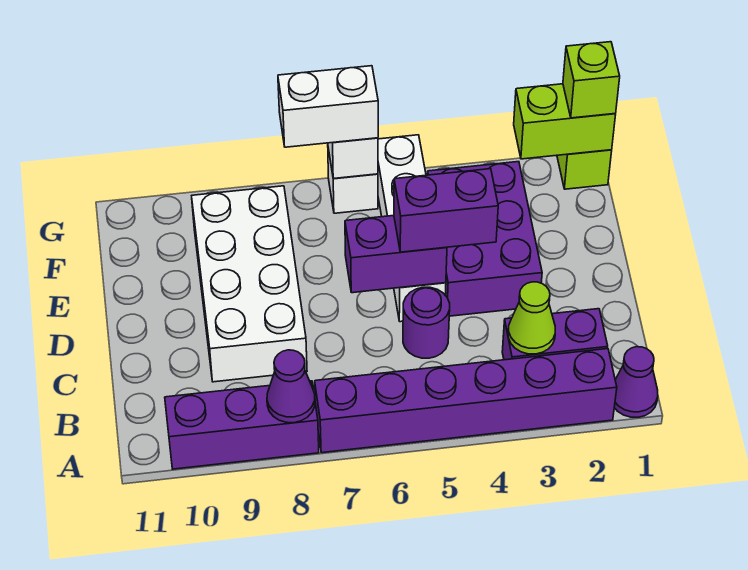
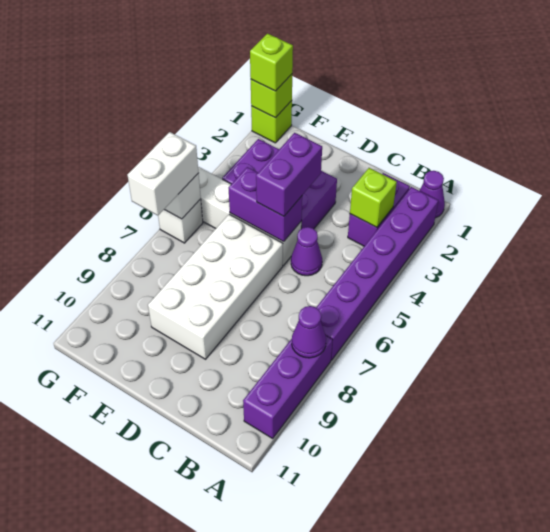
lime cone B3 level 2 -> lime brick B3 level 2
purple round brick C5 level 1 -> purple cone C5 level 1
white brick C8:F9 level 1 -> white brick D6:E9 level 1
purple brick D5:D6 level 2 -> purple brick D5:E5 level 2
lime brick G1:G2 level 2 -> lime brick G1 level 2

